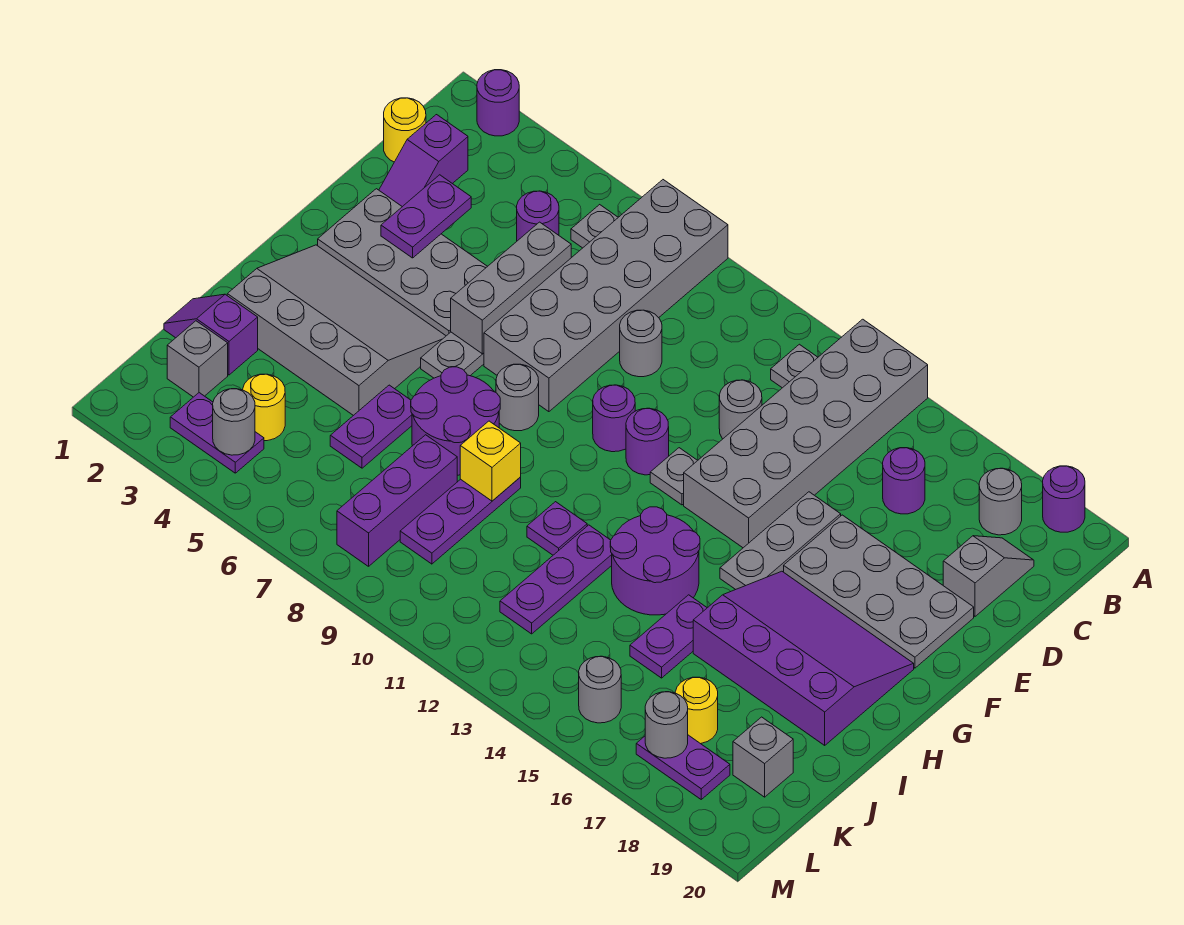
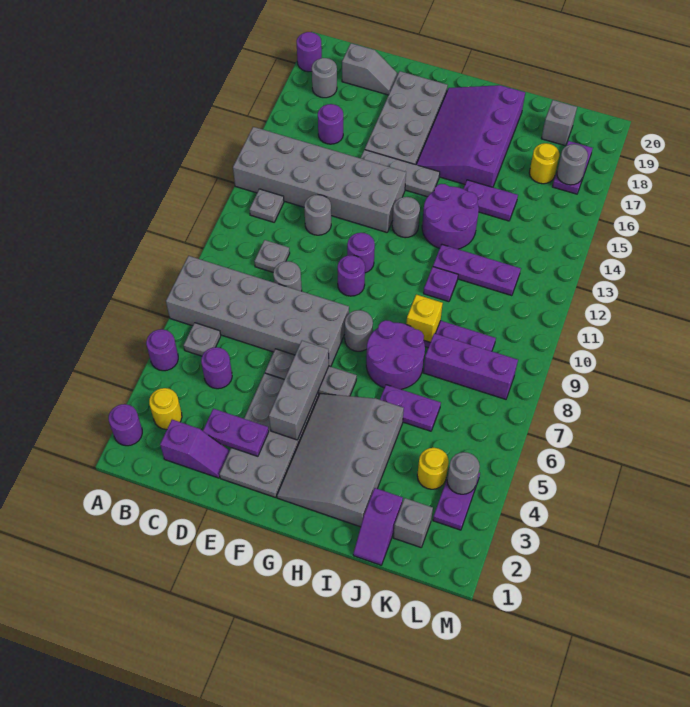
none -> purple round brick A5 level 1
yellow round brick C1 level 1 -> yellow round brick B3 level 1
grey slope C19:D19 level 1 top D -> grey slope C19:D19 level 1 top C
grey brick D6:F6 level 2 -> grey brick F4:F6 level 2
grey plate F12 level 1 -> grey plate C10 level 1
grey round brick L15 level 1 -> grey round brick G13 level 1

